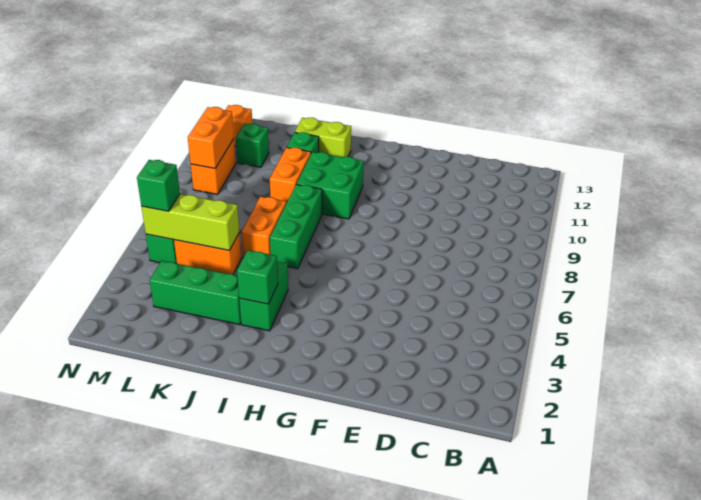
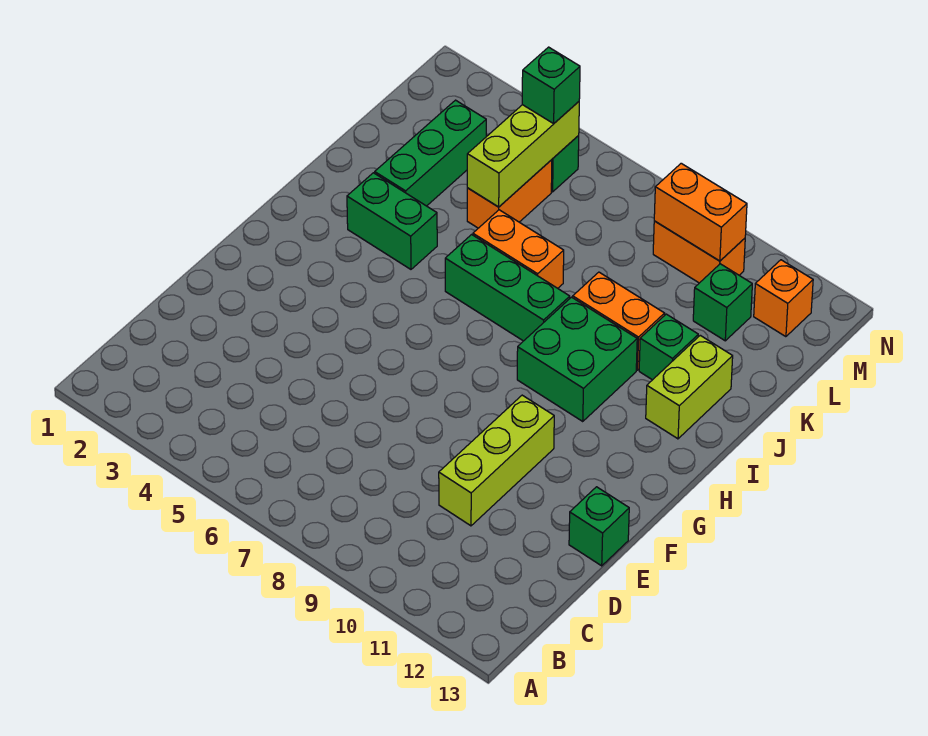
none -> lime brick D10:F10 level 1
green brick I3 level 2 -> green brick E13 level 1

